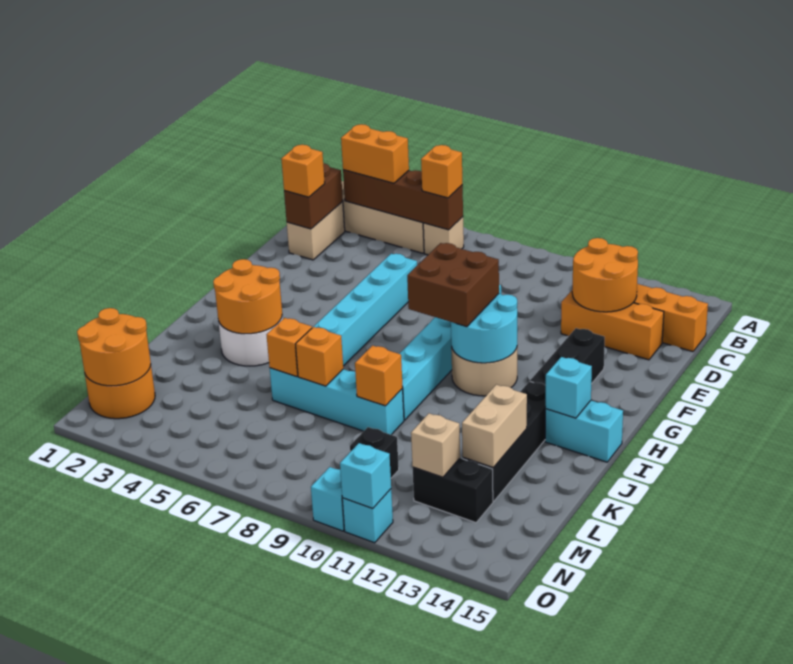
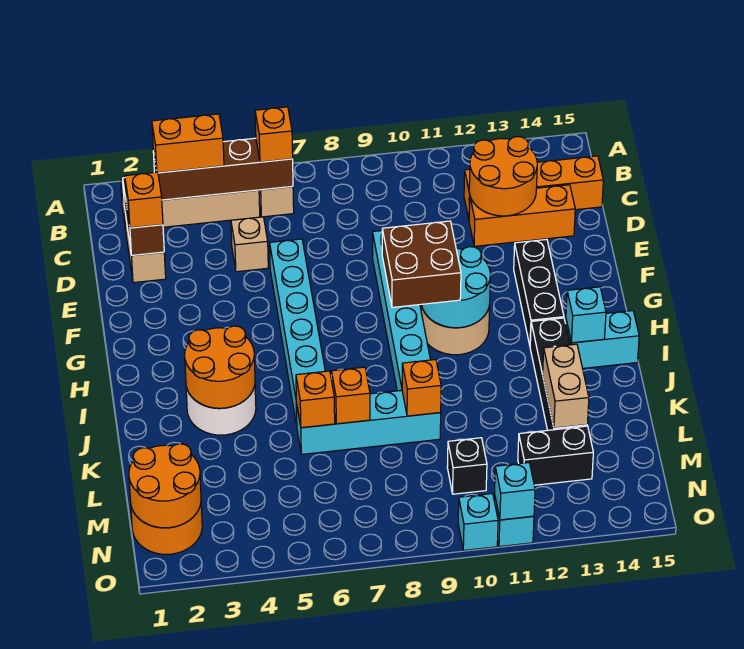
tan brick M12 level 2 -> tan brick D5 level 1

